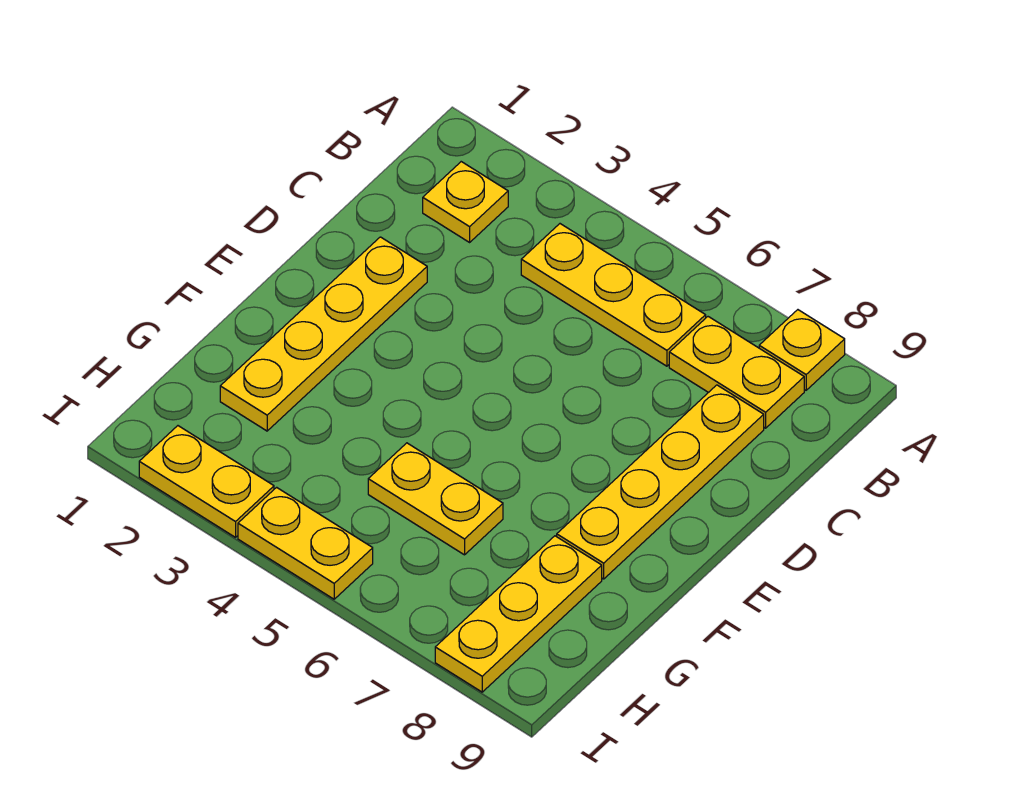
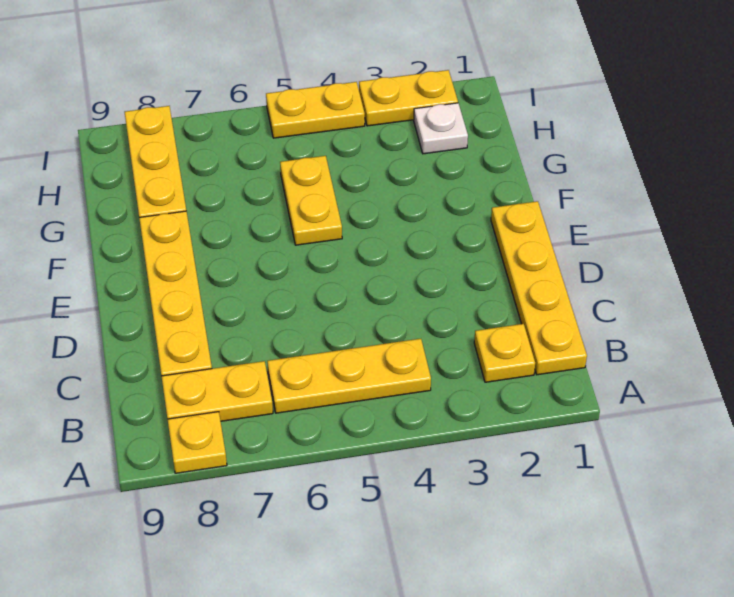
yellow plate D2:G2 level 1 -> yellow plate B1:E1 level 1
yellow plate G5:G6 level 1 -> yellow plate F5:G5 level 1
none -> white plate H2 level 1

